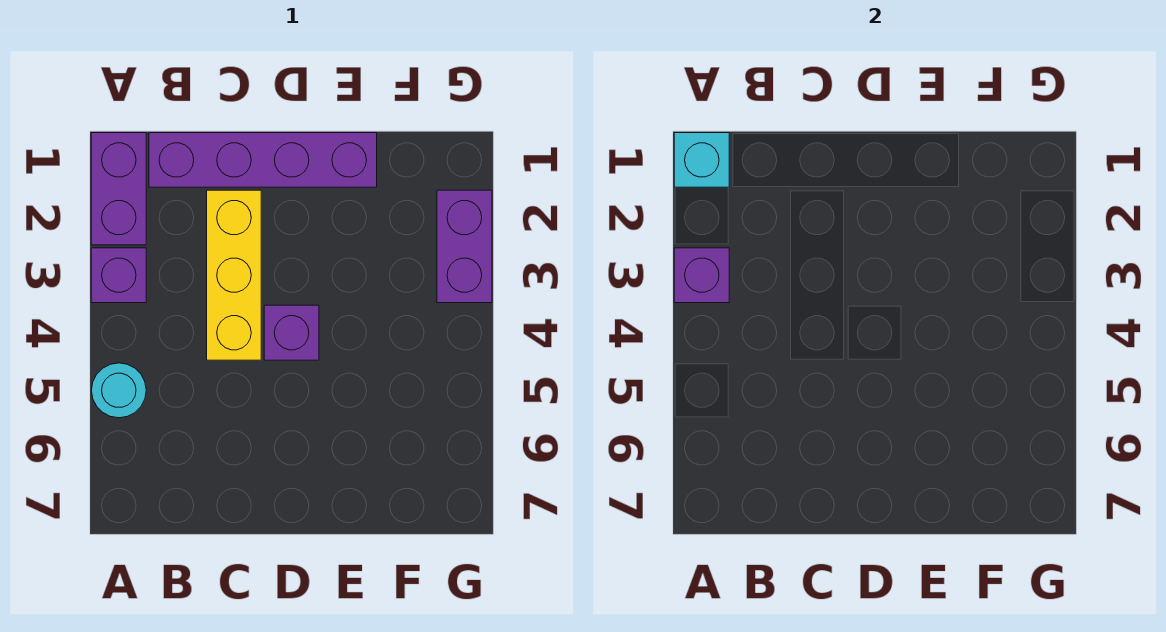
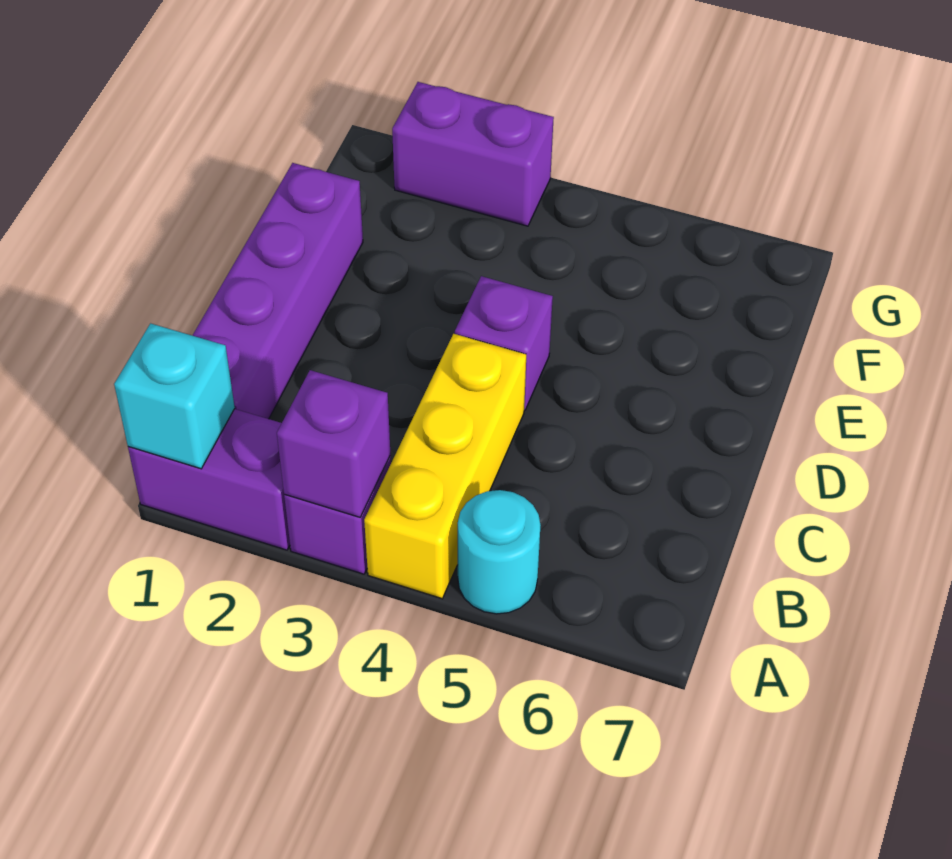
yellow brick C2:C4 level 1 -> yellow brick A4:C4 level 1

